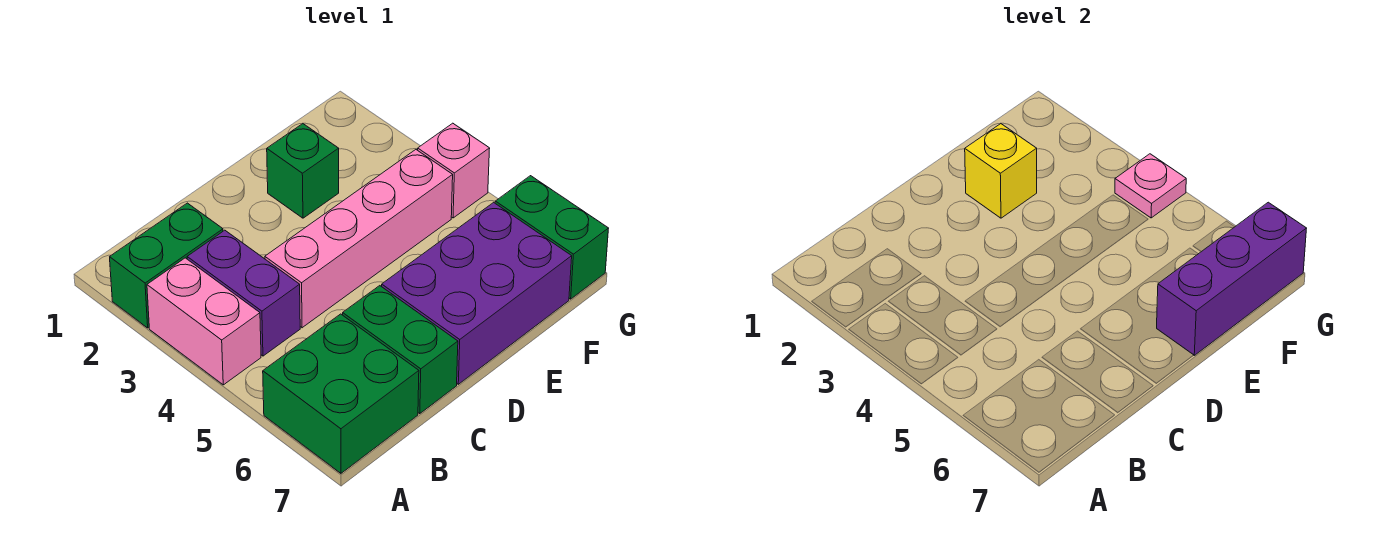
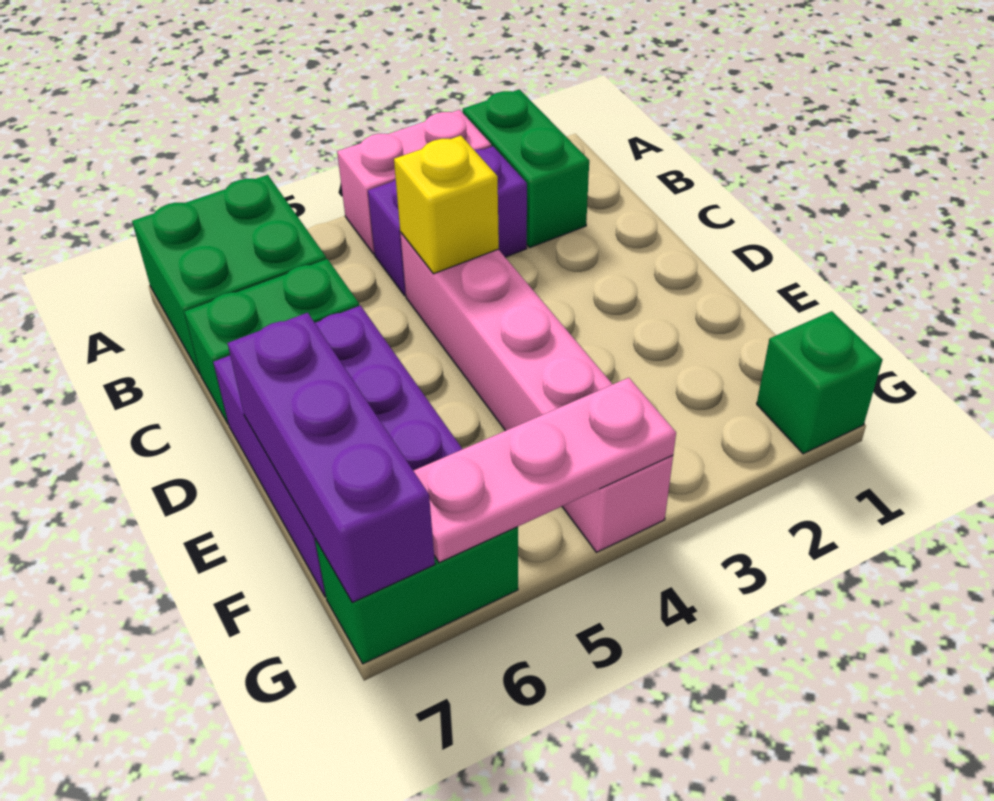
green brick E2 level 1 -> green brick G1 level 1
yellow brick E2 level 2 -> yellow brick C4 level 2
pink plate G4 level 2 -> pink plate G4:G6 level 2

